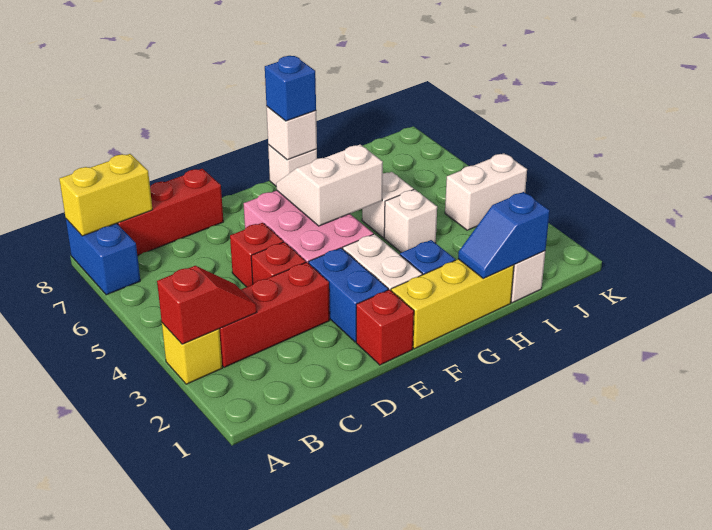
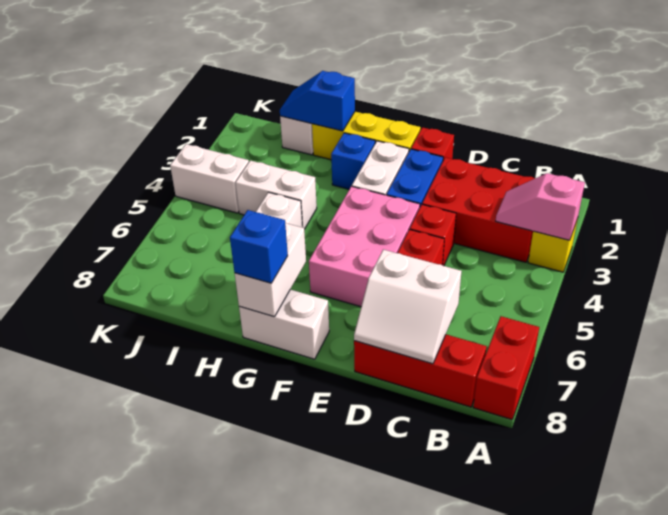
red slope A3:B3 level 2 top A -> pink slope A3:B3 level 2 top A
blue brick A7:A8 level 1 -> red brick A7:A8 level 1
yellow brick A8:B8 level 2 -> none
red brick B3:D3 level 1 -> red brick B2:D3 level 1
white slope F5:G6 level 2 top 5 -> white slope C7:D8 level 2 top 7
white brick G8 level 1 -> white brick F8:G8 level 1
white brick G8 level 2 -> white brick G7:G8 level 2
blue slope H1:I1 level 2 top I -> blue slope H1:I1 level 2 top H
white brick H4 level 1 -> white brick H4:I4 level 1

